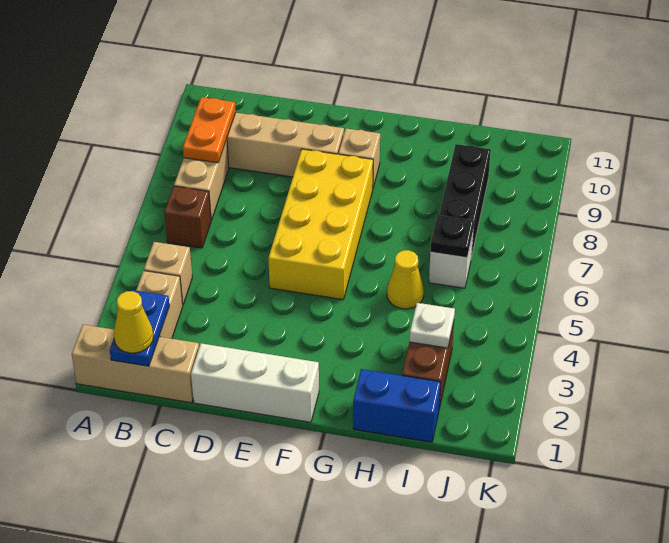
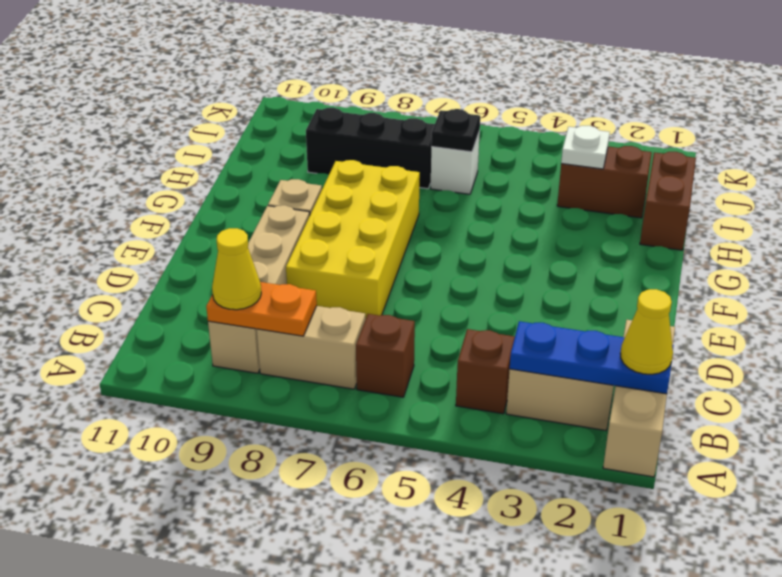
blue plate B1:B2 level 2 -> blue plate B1:B3 level 2
tan brick B4 level 1 -> brown brick B4 level 1
white brick D1:F1 level 1 -> none
yellow brick E5:F8 level 1 -> yellow brick D7:G8 level 1
blue brick H1:I1 level 1 -> brown brick H1:I1 level 1
yellow cone H5 level 1 -> yellow cone B9 level 3

